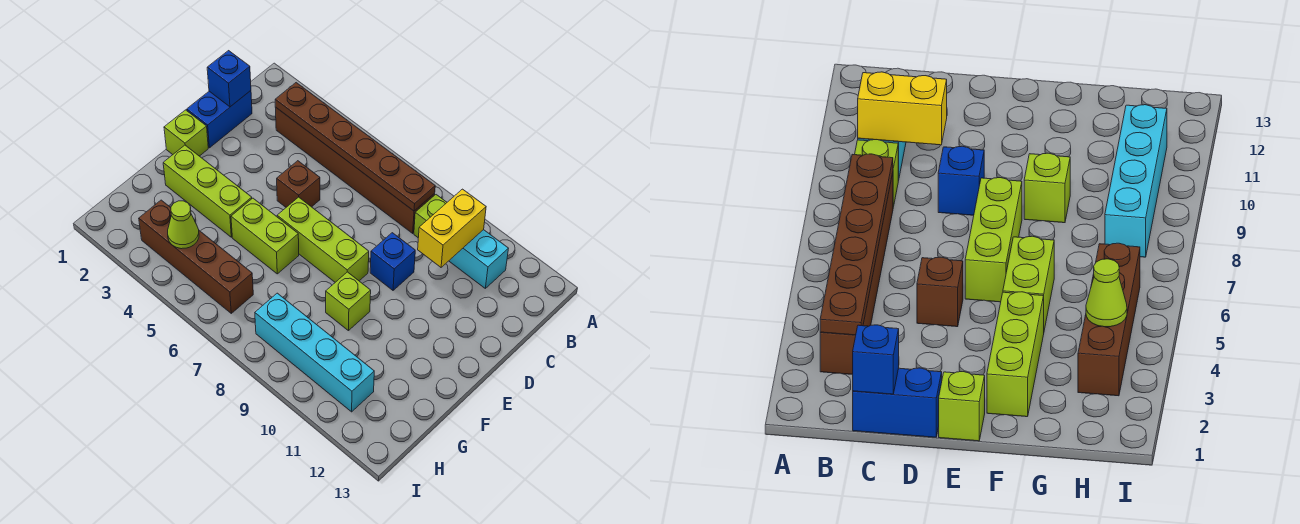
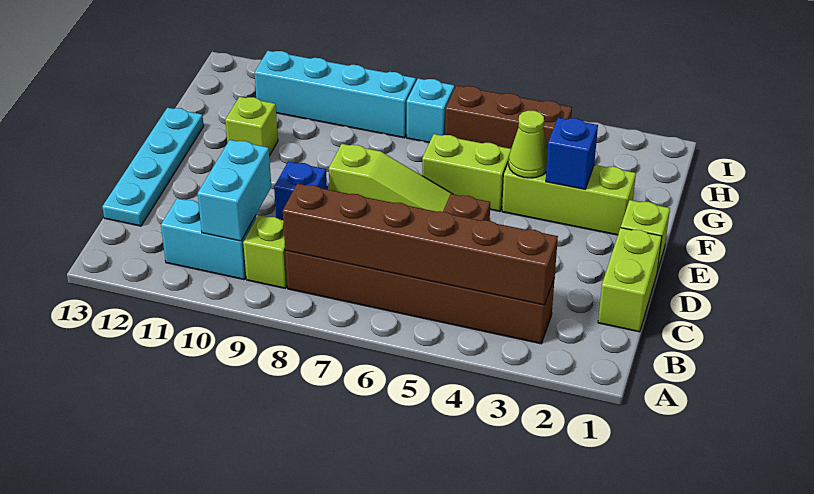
brown plate B3:B8 level 2 -> brown brick B3:B8 level 2
yellow brick B10:C10 level 2 -> cyan brick B10:C10 level 2
blue brick C1:D1 level 1 -> lime brick C1:D1 level 1
blue brick C1 level 2 -> blue brick F3 level 2
none -> cyan plate C13:F13 level 1
lime brick E6:E8 level 1 -> lime slope E6:E8 level 1 top 8
lime brick F9 level 1 -> lime brick F11 level 1
brown brick H3:H6 level 1 -> brown brick H4:H6 level 1
lime cone H4 level 2 -> lime cone F4 level 2
none -> cyan brick H7 level 1

